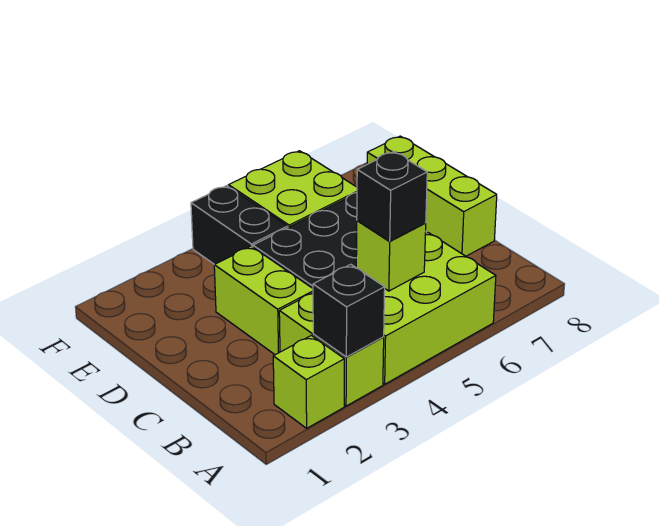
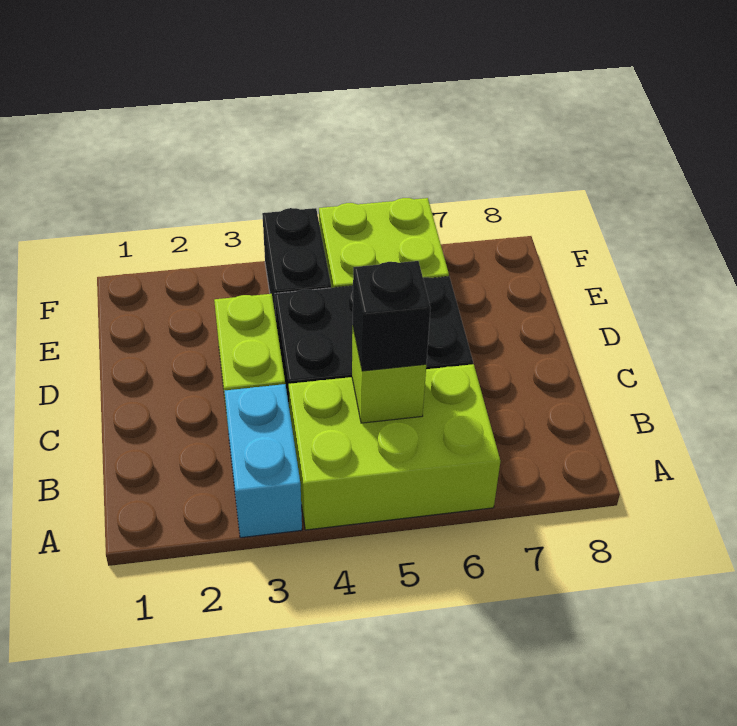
lime brick A2 level 1 -> none
lime brick A3:B3 level 1 -> cyan brick A3:B3 level 1
black brick A3 level 2 -> none
lime brick C8:E8 level 1 -> none

